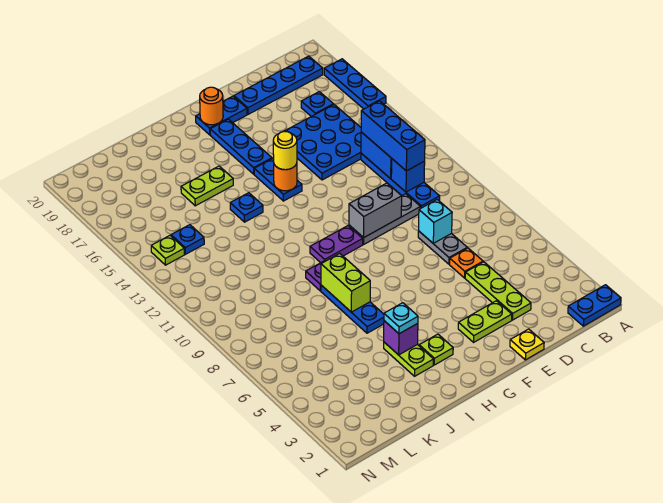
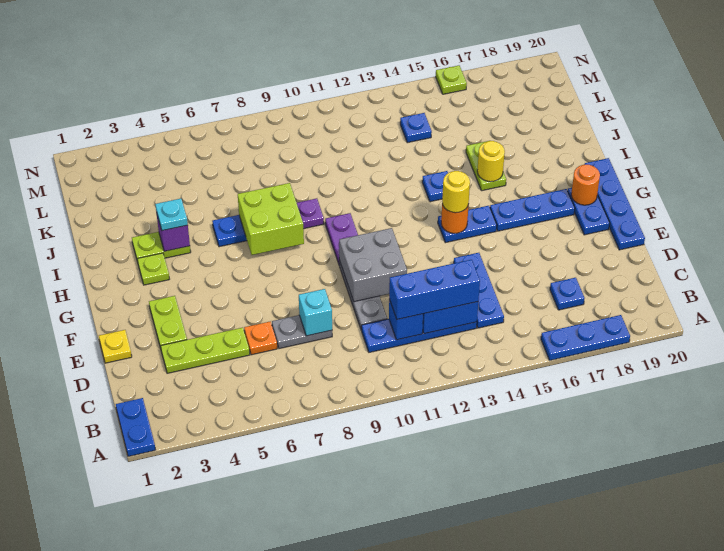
blue plate B19:E19 level 1 -> blue plate E20:H20 level 1
blue plate C14:E16 level 1 -> blue plate C14:E14 level 1
grey brick E10:F10 level 2 -> grey brick E10:F11 level 2
lime brick I7:I8 level 2 -> lime brick H7:I8 level 2
none -> yellow round brick I16 level 2
lime plate M14 level 1 -> lime plate N16 level 1

